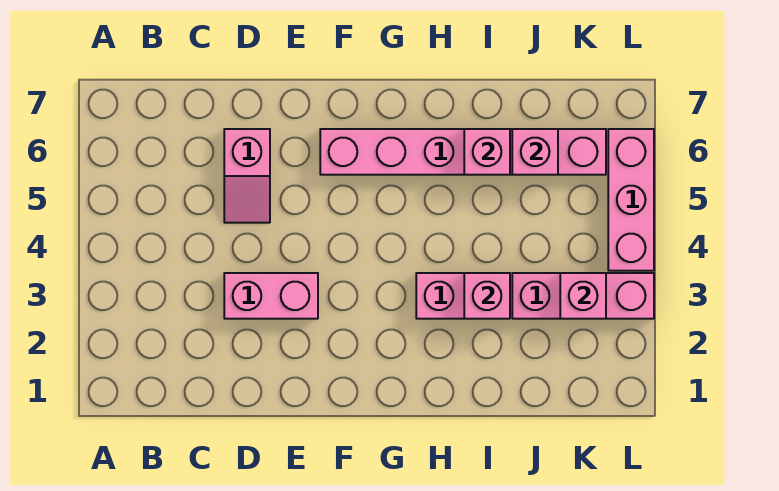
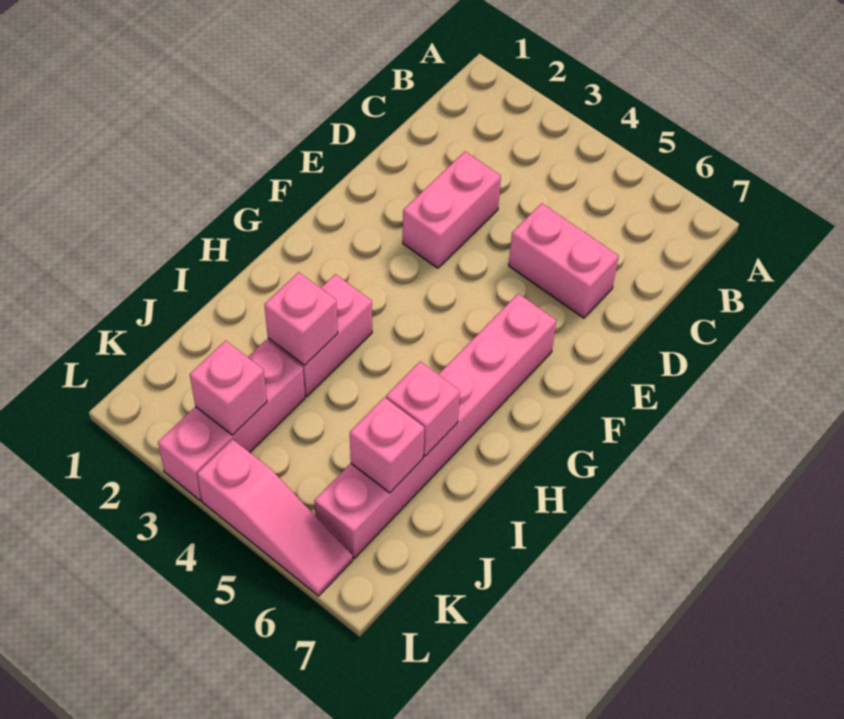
pink slope D5:D6 level 1 top 6 -> pink brick D5:D6 level 1
pink brick L4:L6 level 1 -> pink slope L4:L6 level 1 top 4

